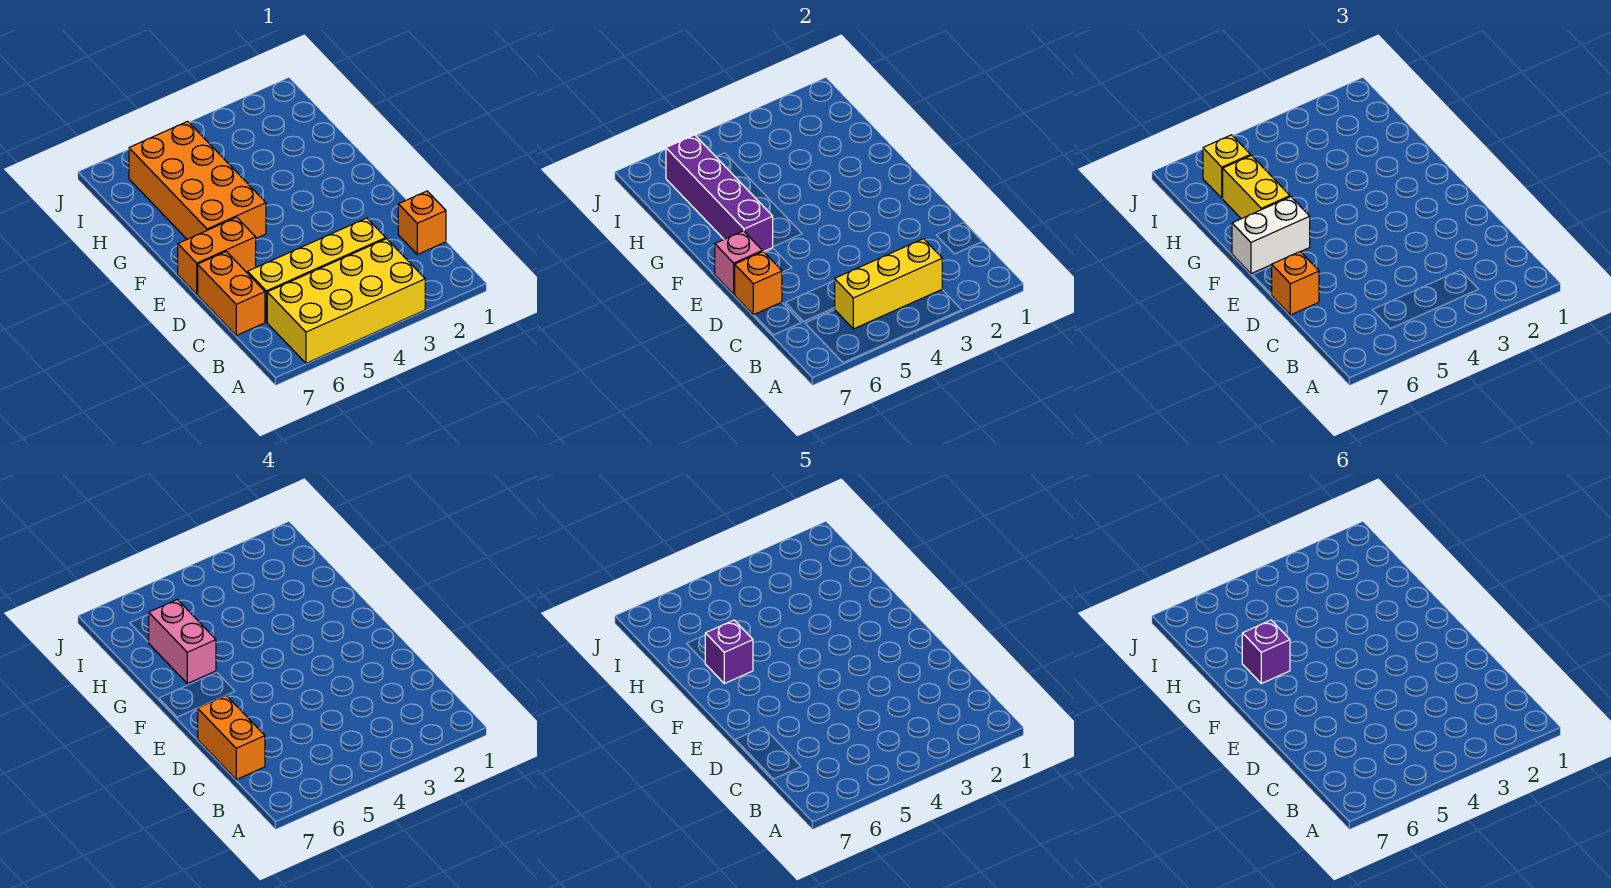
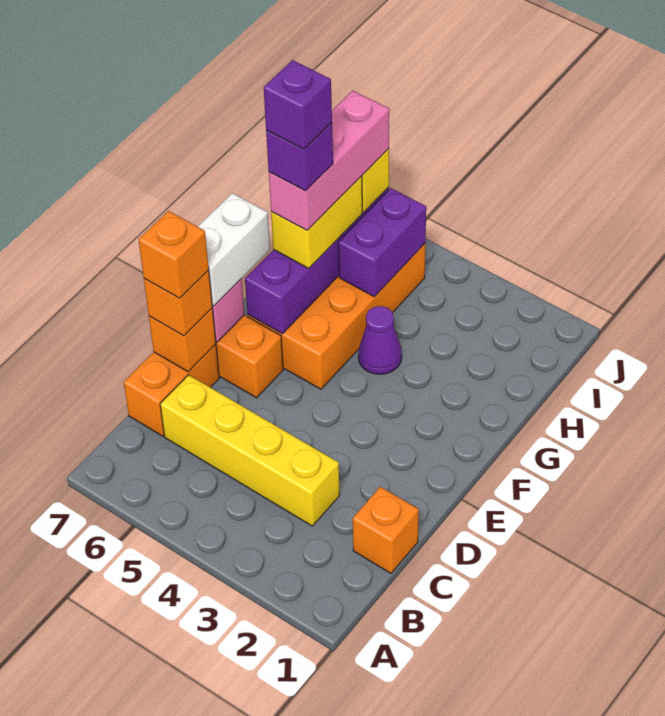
yellow brick A3:B6 level 1 -> none
yellow brick B3:B5 level 2 -> none
orange brick C7:D7 level 4 -> orange brick D7 level 4
white brick F6:F7 level 3 -> white brick E7:F7 level 3
none -> purple cone G4 level 1
pink brick G6:H6 level 4 -> pink brick G6:I6 level 4
none -> purple brick H5:I5 level 2

